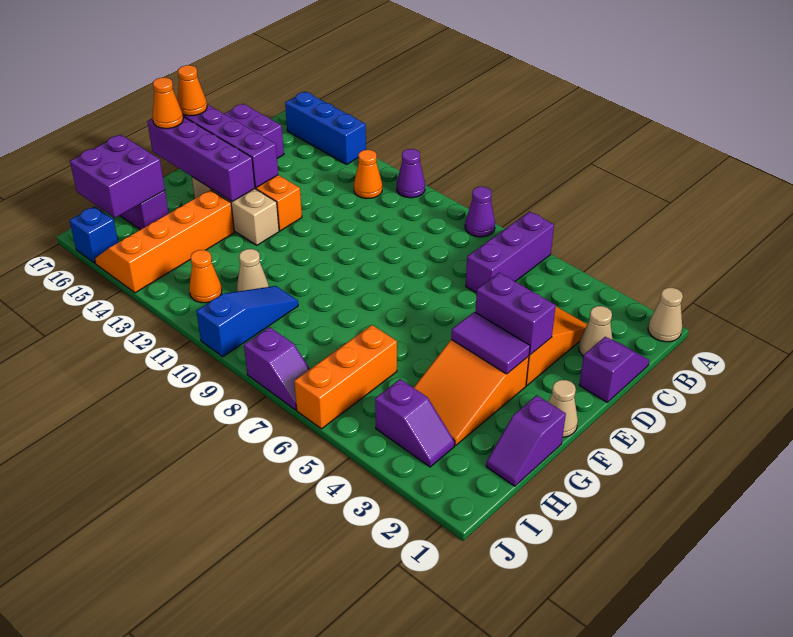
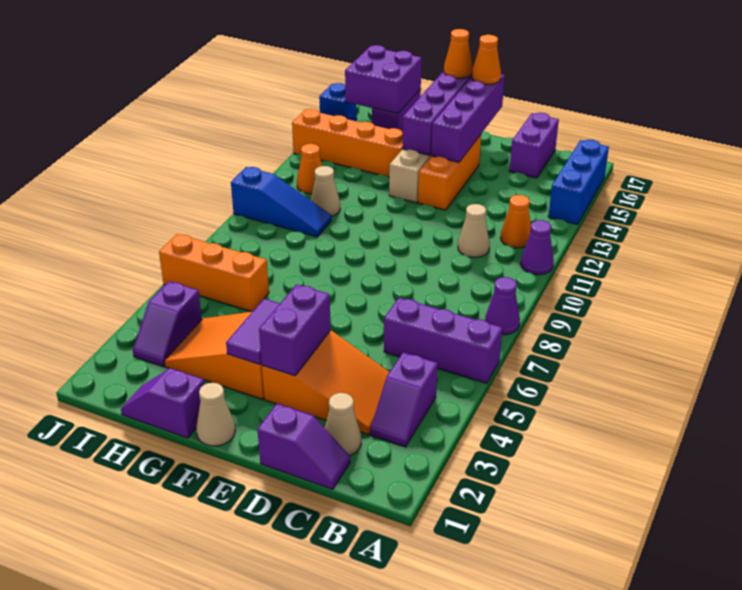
tan cone A1 level 1 -> tan cone C11 level 1
purple slope J7:J8 level 1 top 8 -> purple slope B3:B4 level 1 top 4

